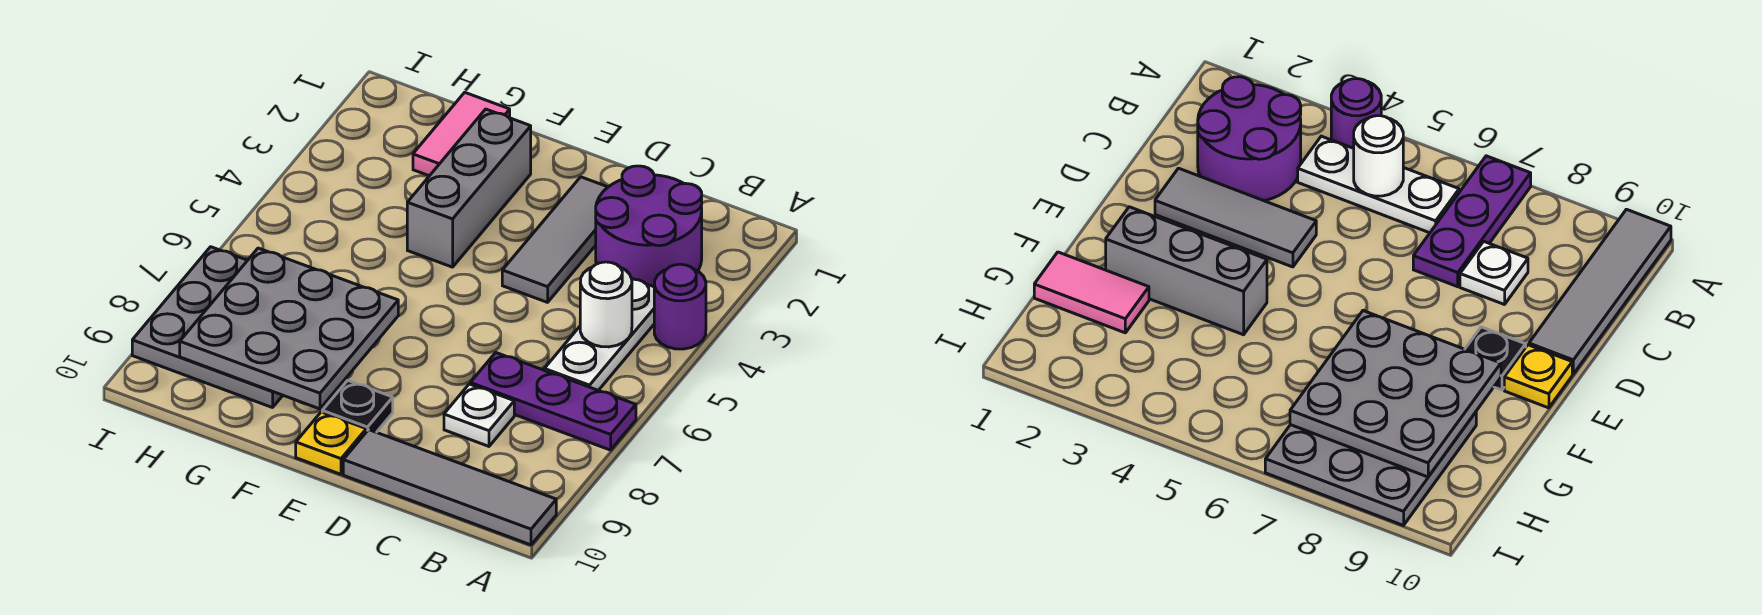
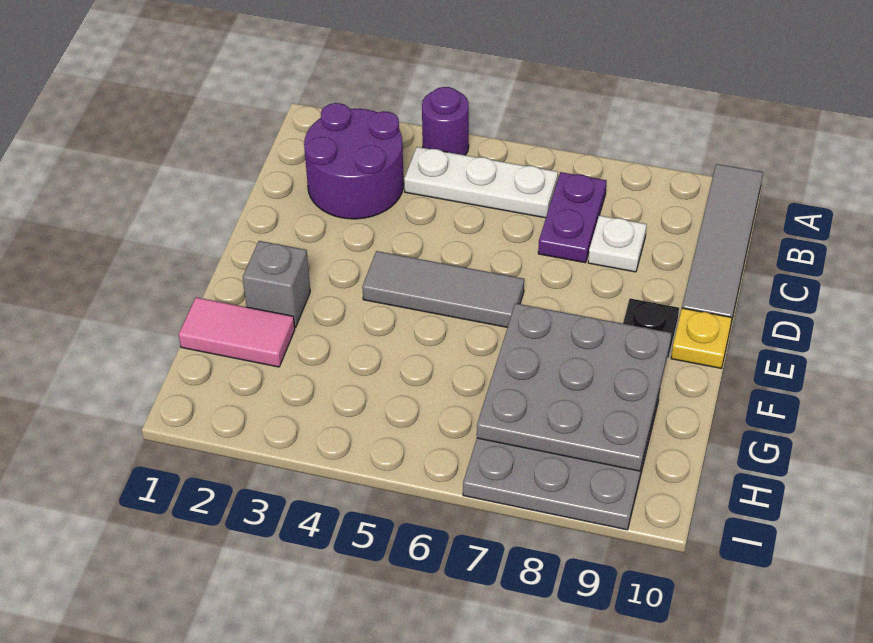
purple plate A7:C7 level 1 -> purple plate B7:C7 level 1
white round brick B5 level 2 -> none
grey tile D2:D4 level 1 -> grey tile E4:E6 level 1
grey brick F2:F4 level 1 -> grey brick F2 level 1

